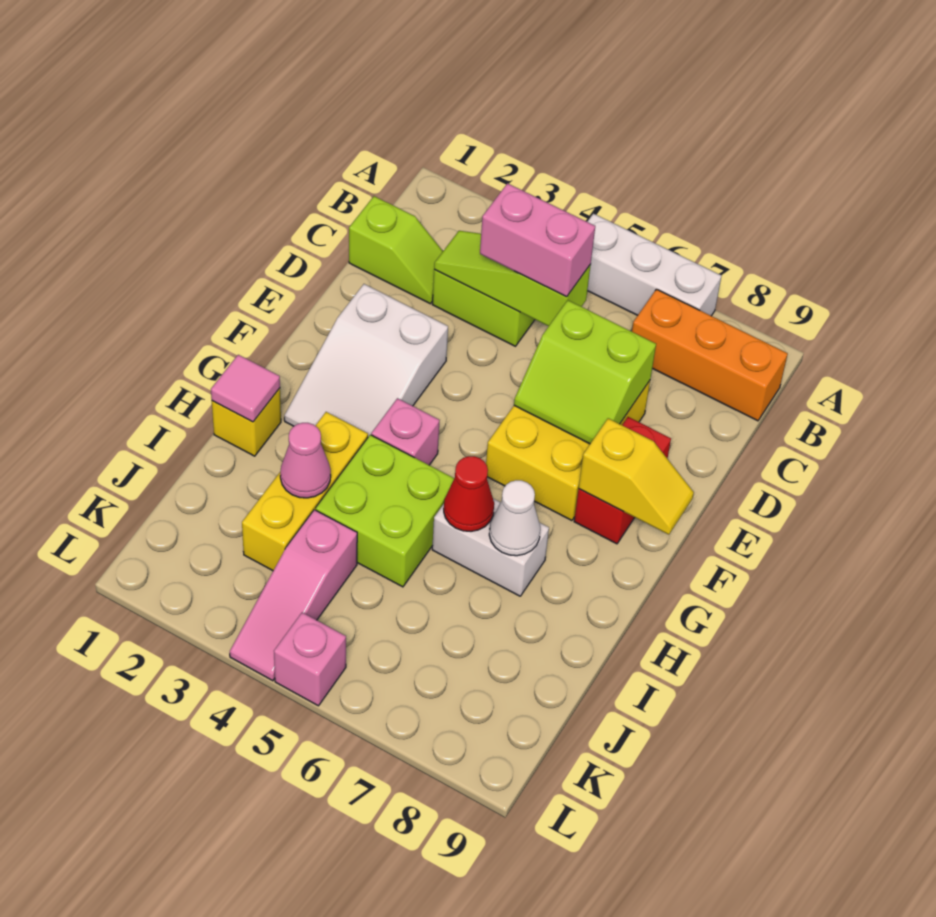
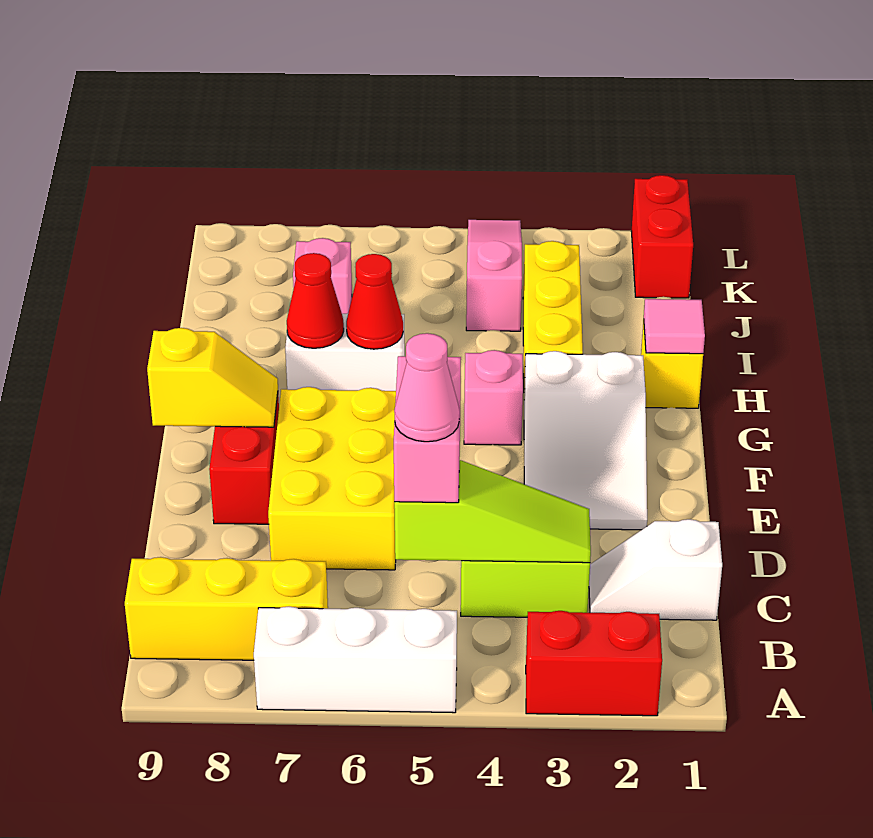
none -> red brick A2:A3 level 1
orange brick B7:B9 level 1 -> yellow brick B7:B9 level 1
lime slope C1:C2 level 1 top 1 -> white slope C1:C2 level 1 top 1
pink brick C4:C5 level 3 -> pink brick C5:D5 level 3
lime slope D6:E7 level 2 top D -> none
white slope E2:G3 level 1 top E -> white slope E2:G3 level 1 top G
yellow slope F8:F9 level 2 top 8 -> yellow slope F8:F9 level 2 top 9
lime brick H4:I5 level 1 -> none
white cone H7 level 2 -> red cone H7 level 2
pink cone I3 level 2 -> pink cone C5 level 4
none -> red brick K1:L1 level 1
pink brick L5 level 1 -> pink brick J7 level 1

